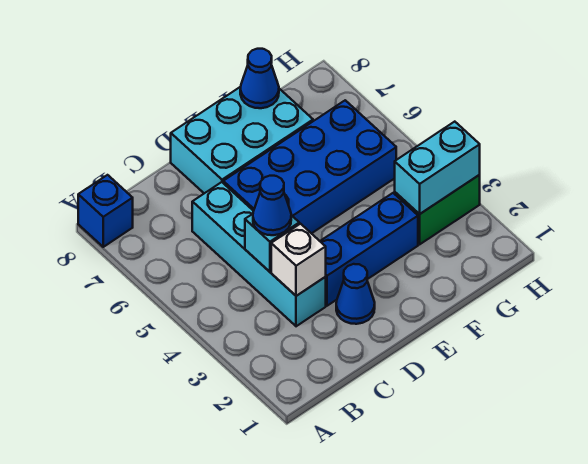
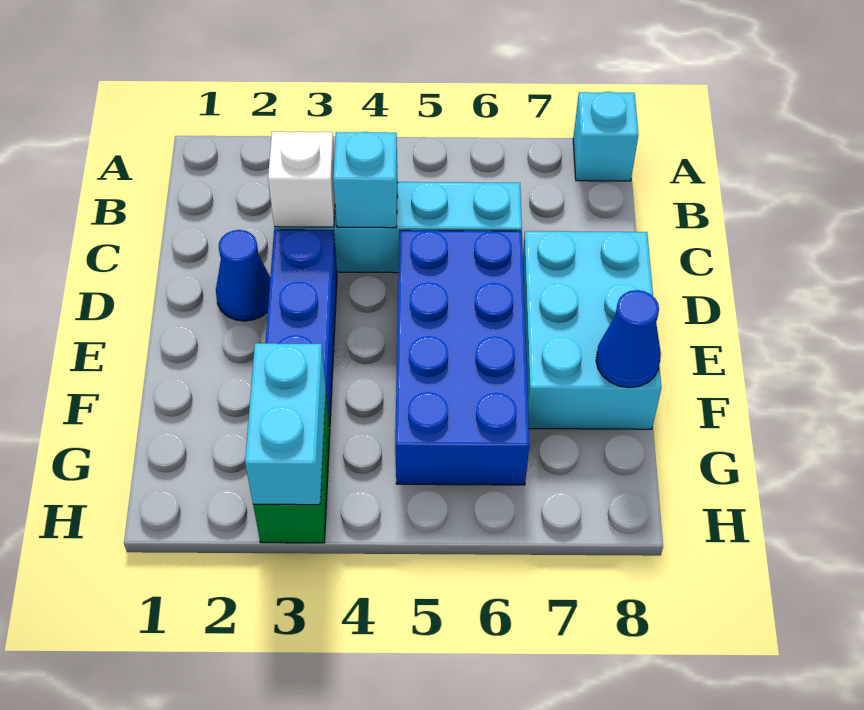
blue brick A8 level 1 -> cyan brick A8 level 1
blue cone C4 level 3 -> none

